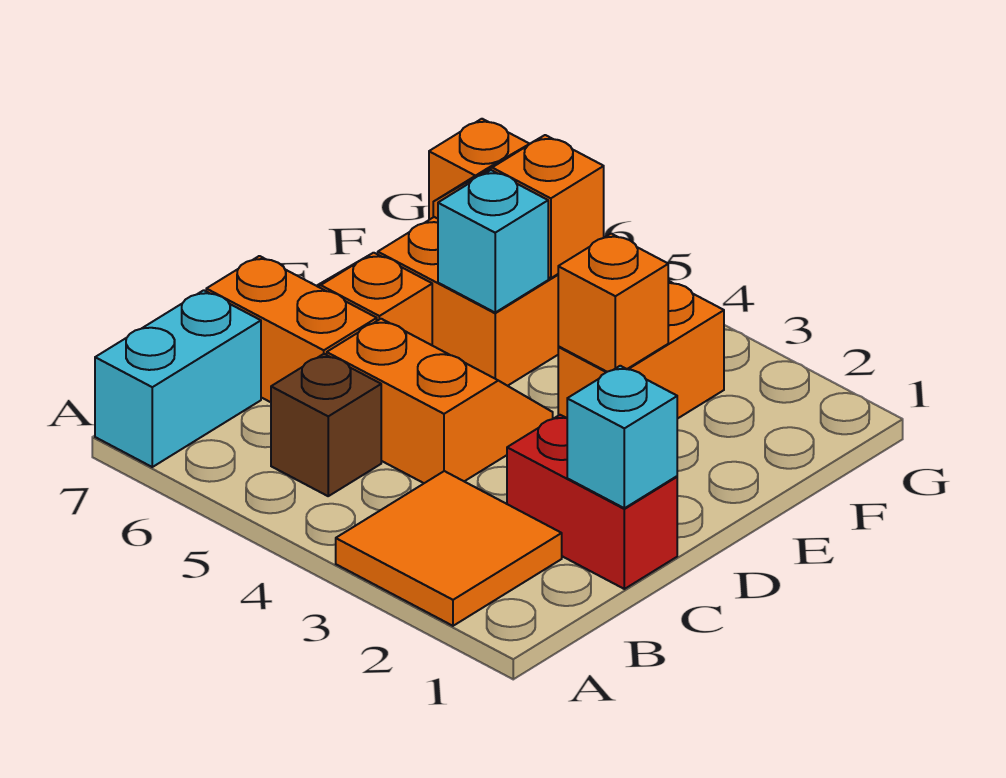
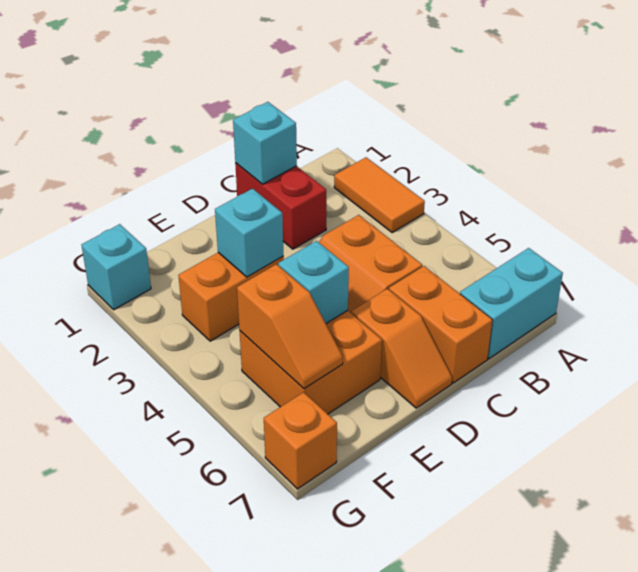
orange tile A2:B3 level 1 -> orange tile A2:A3 level 1
brown brick B5 level 1 -> none
orange brick E3 level 2 -> cyan brick E3 level 2
none -> cyan brick G1 level 1

